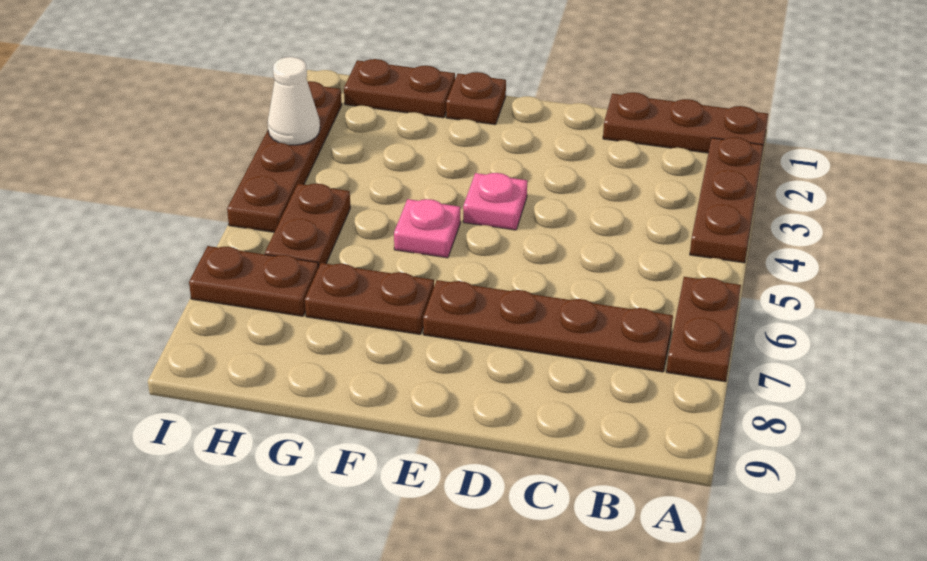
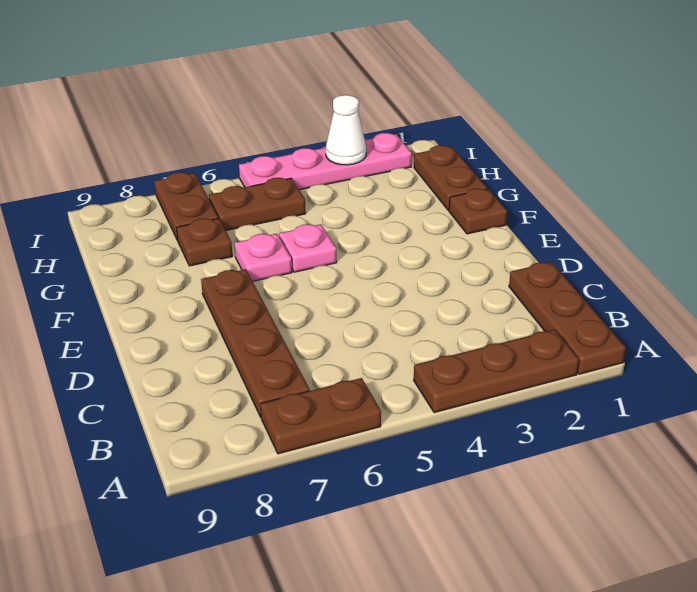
pink plate E4 level 1 -> pink plate F6 level 1
brown plate F7:G7 level 1 -> brown plate G7 level 1
brown plate I2:I5 level 1 -> pink plate I2:I5 level 1

